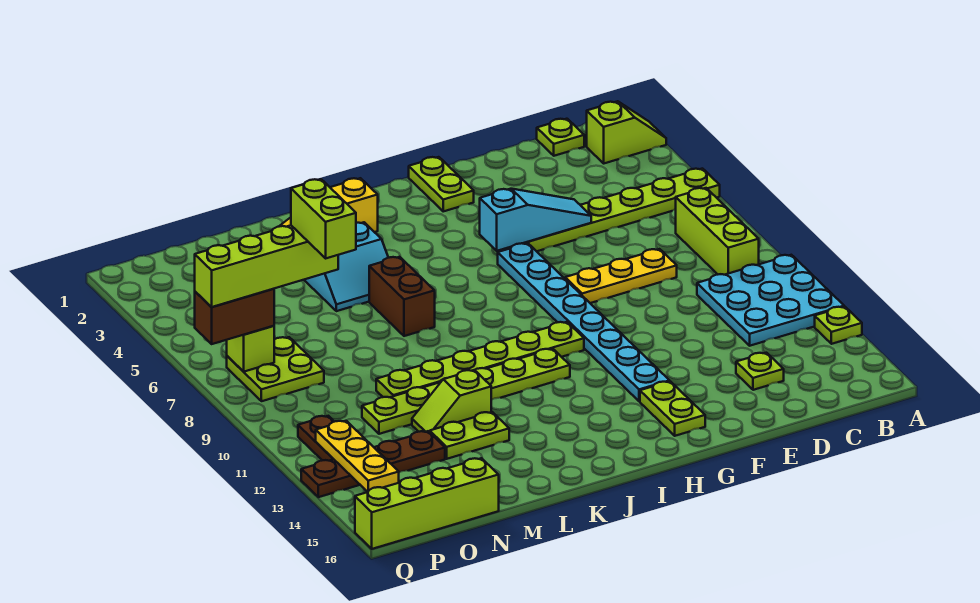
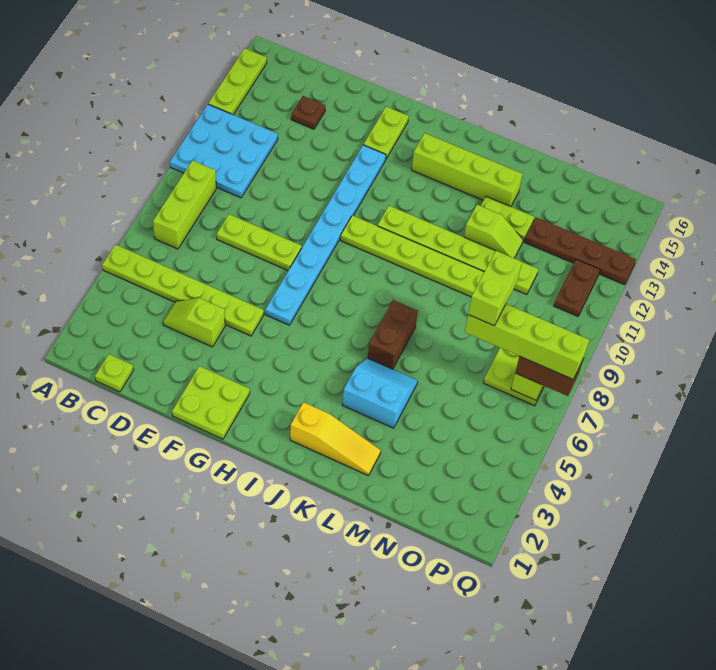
lime slope A2:B2 level 1 top B -> lime slope D4:E4 level 1 top E
lime plate A13 level 1 -> lime plate A13:A15 level 1
yellow plate D8:F8 level 1 -> lime plate D8:F8 level 1
lime plate D14 level 1 -> brown plate D14 level 1
cyan slope E5:G5 level 2 top G -> none
lime plate G1:G2 level 1 -> lime plate F1:G2 level 1
lime brick N16:Q16 level 1 -> lime brick I14:L14 level 1
yellow plate P12:P14 level 2 -> none

